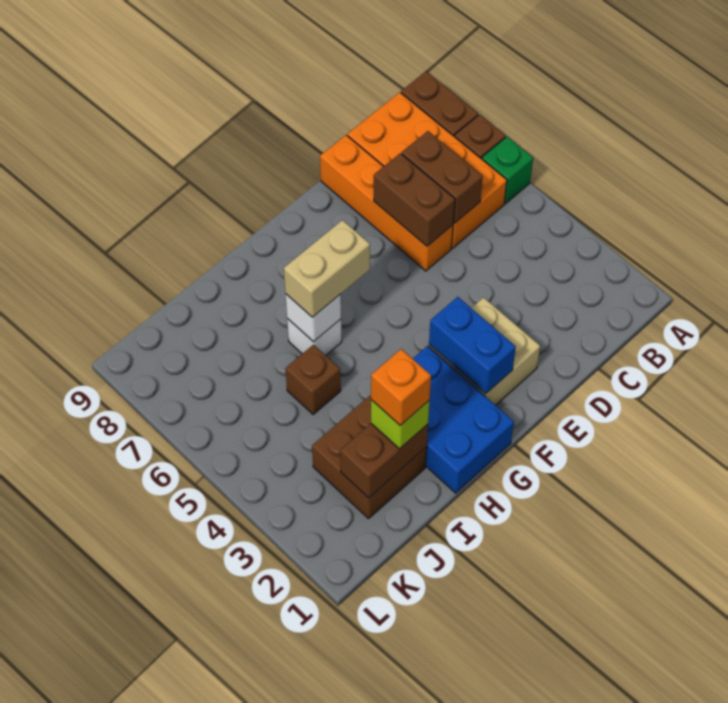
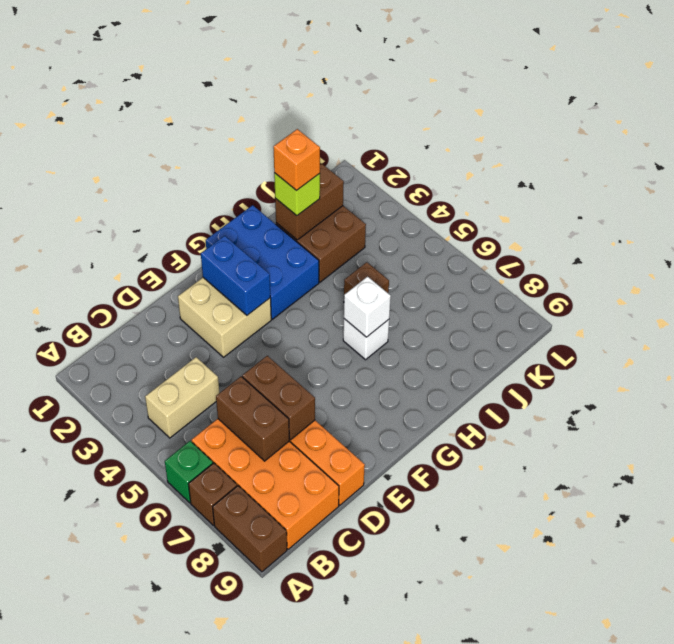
tan brick G6:H6 level 3 -> tan brick B4:C4 level 1

